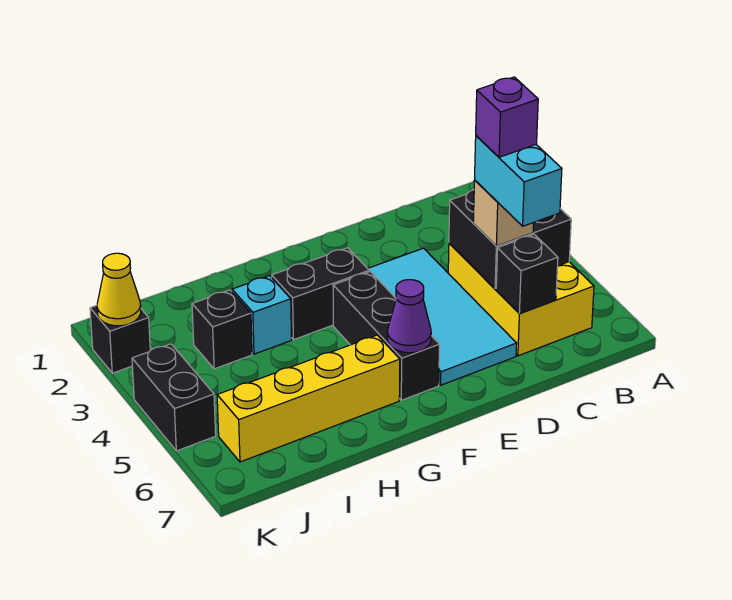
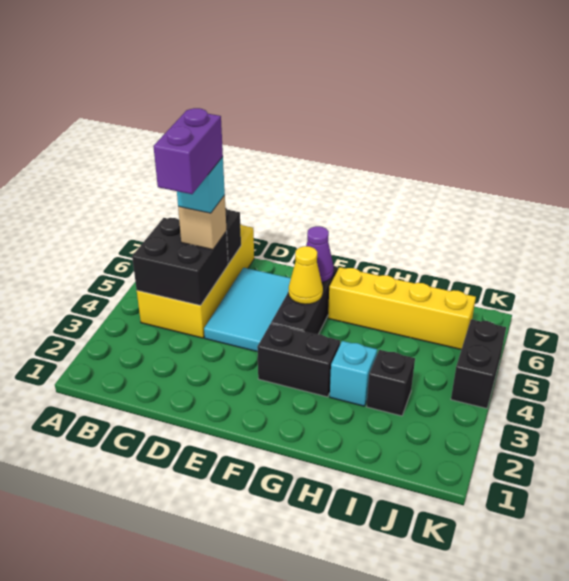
yellow brick B4:C6 level 1 -> yellow brick B4:C7 level 1
cyan brick C5:C6 level 4 -> cyan brick C5 level 4
purple brick C5 level 5 -> purple brick C4:C5 level 5
cyan tile D3:E6 level 1 -> cyan tile D4:E6 level 1
black brick K2 level 1 -> none
yellow cone K2 level 2 -> yellow cone F5 level 2

